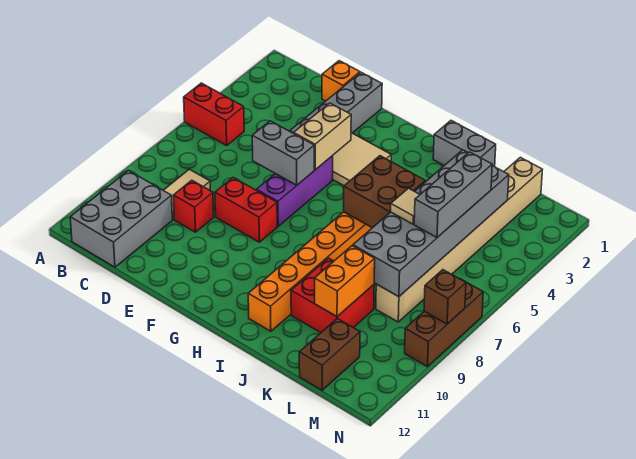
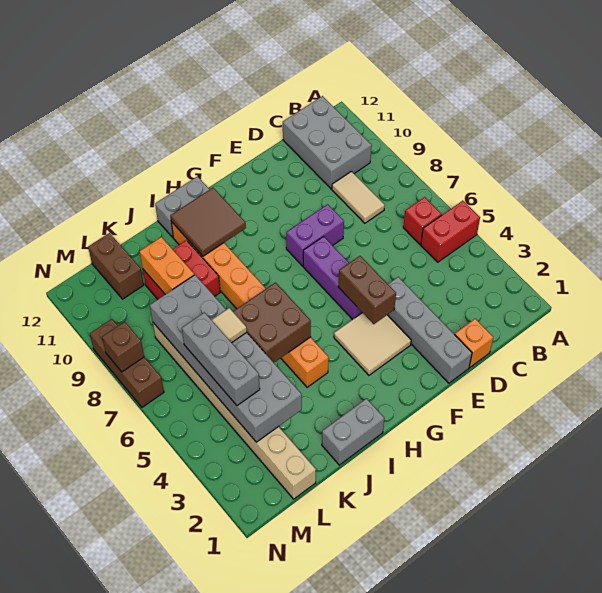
red brick D9 level 1 -> red brick B6 level 1
grey brick E6:F6 level 2 -> grey brick H12:I12 level 1
red brick E8:F8 level 1 -> purple brick E8:F8 level 1
tan brick F4:F5 level 2 -> brown brick F4:F5 level 2
none -> brown tile H10:I11 level 2

